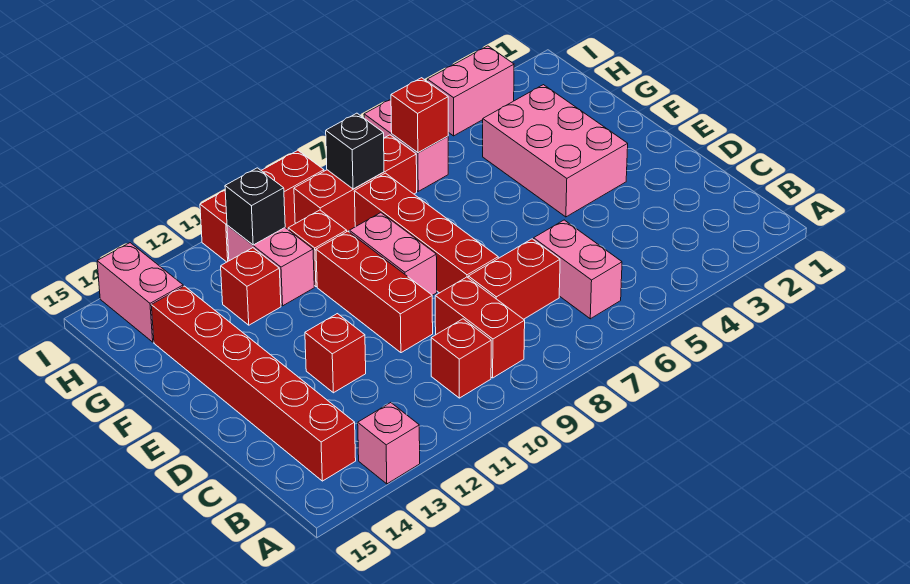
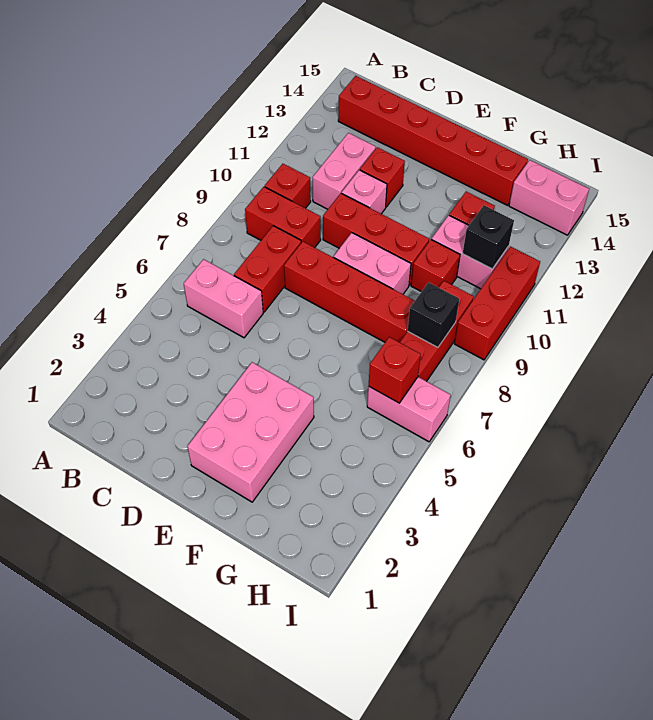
pink brick A13 level 1 -> pink brick D11 level 1
pink brick E3:G4 level 1 -> pink brick E2:F4 level 1
pink brick I3:I4 level 1 -> pink brick C11:C12 level 1

